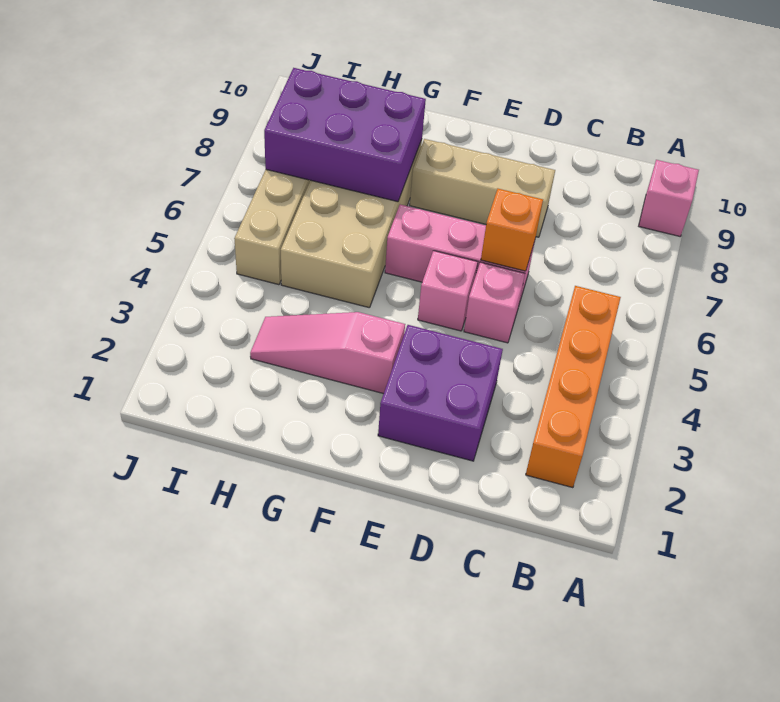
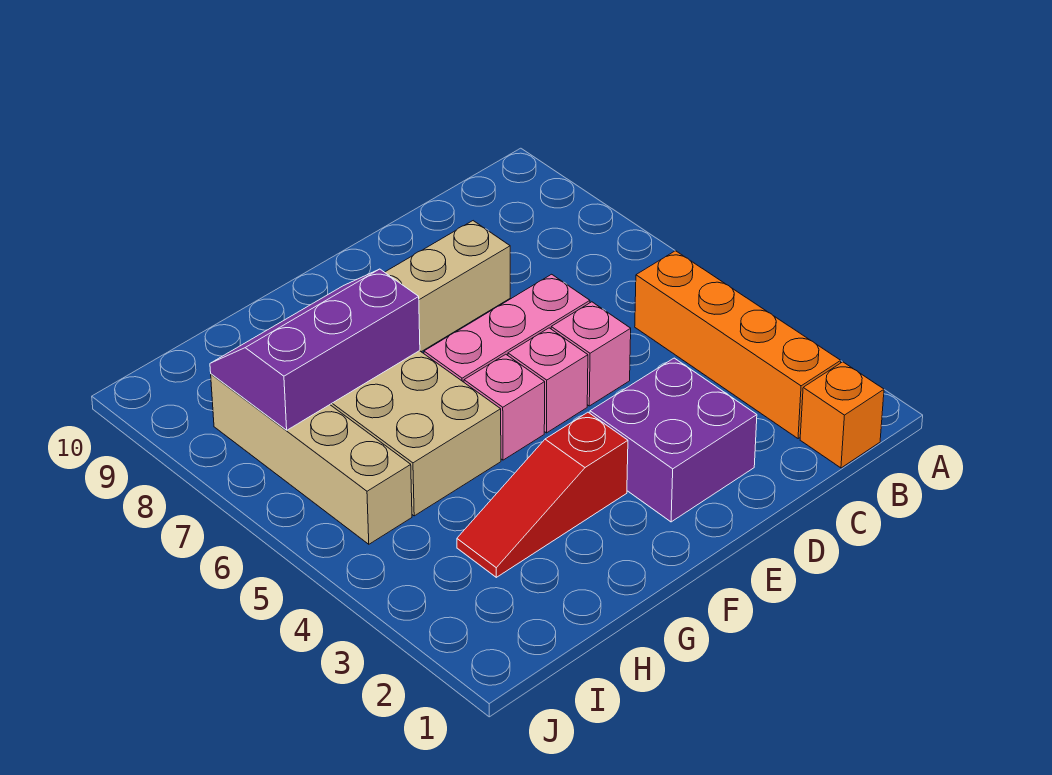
pink brick A9 level 1 -> pink brick F5 level 1
orange brick D6 level 2 -> orange brick B1 level 1
pink slope F3:H3 level 1 top F -> red slope F3:H3 level 1 top F
purple brick G7:I8 level 2 -> purple slope G7:I8 level 2 top 7

